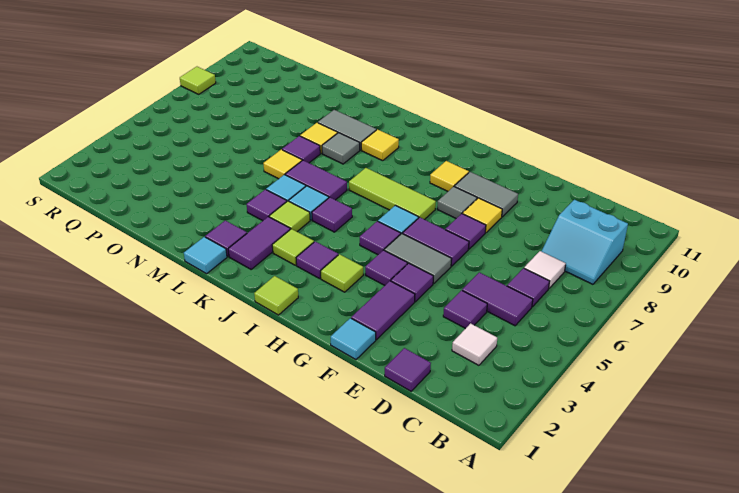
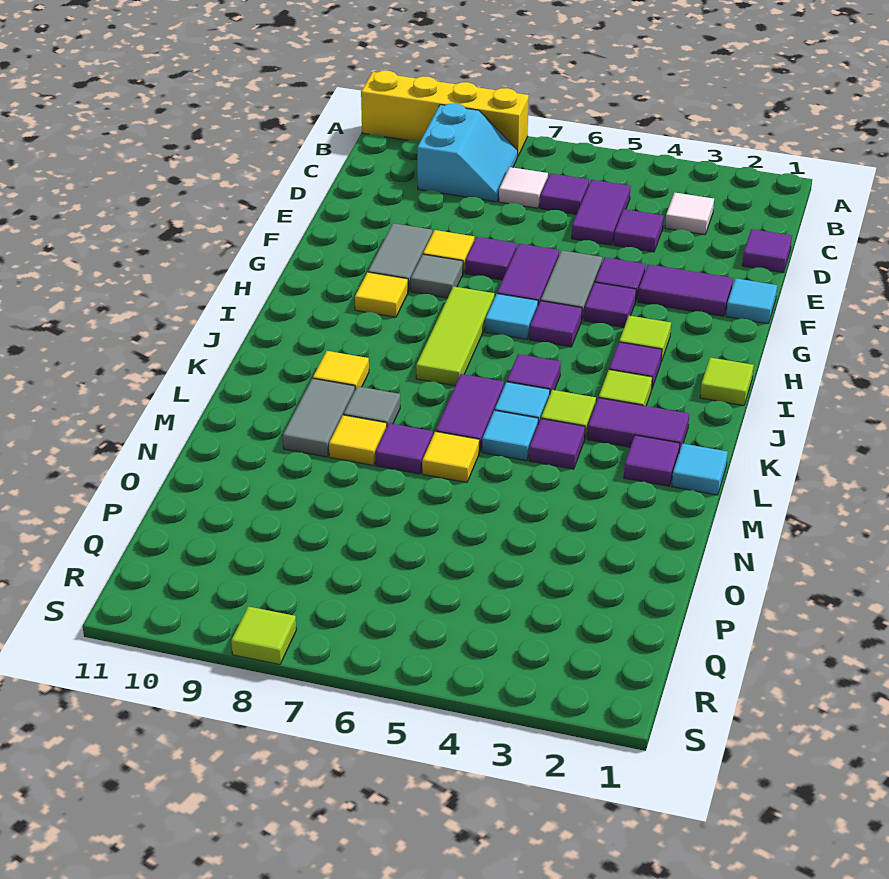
none -> yellow brick A8:A11 level 1

